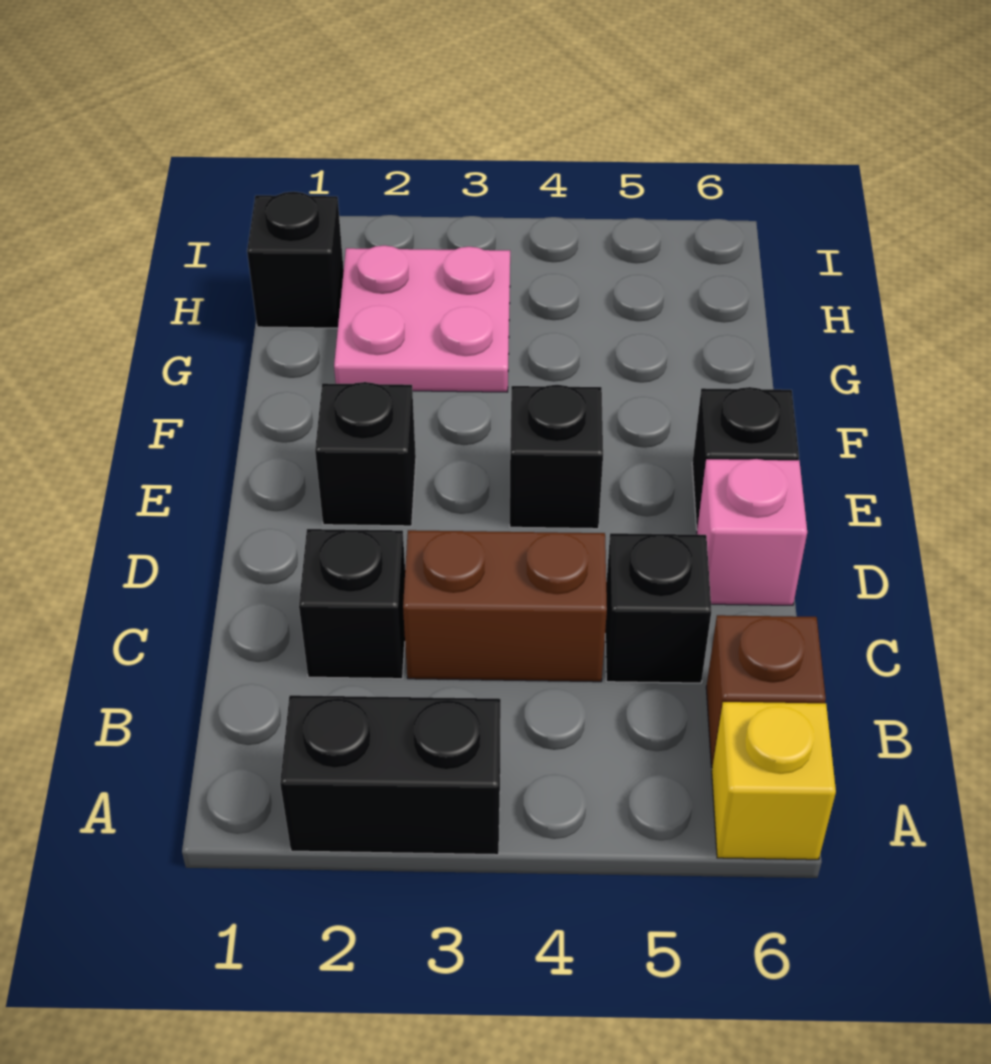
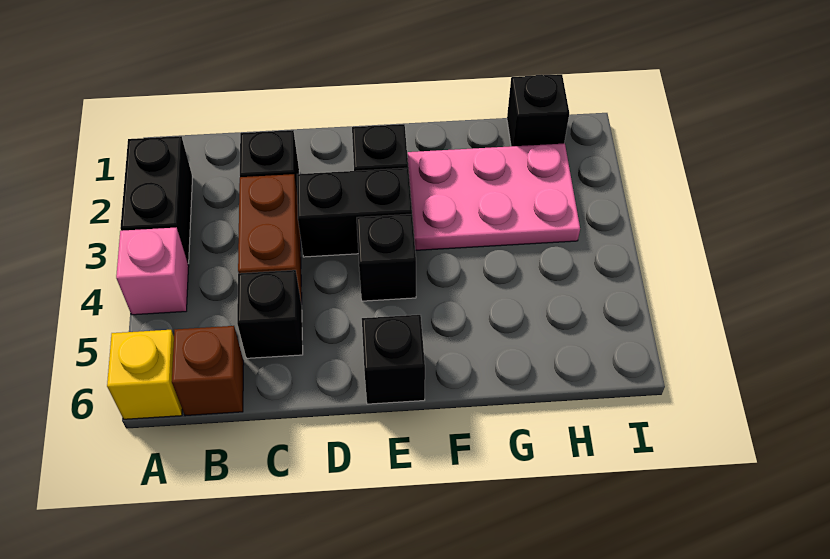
none -> black brick D3:E3 level 1
pink brick D6 level 1 -> pink brick A4 level 1
pink plate G2:H3 level 1 -> pink plate F2:H3 level 1

